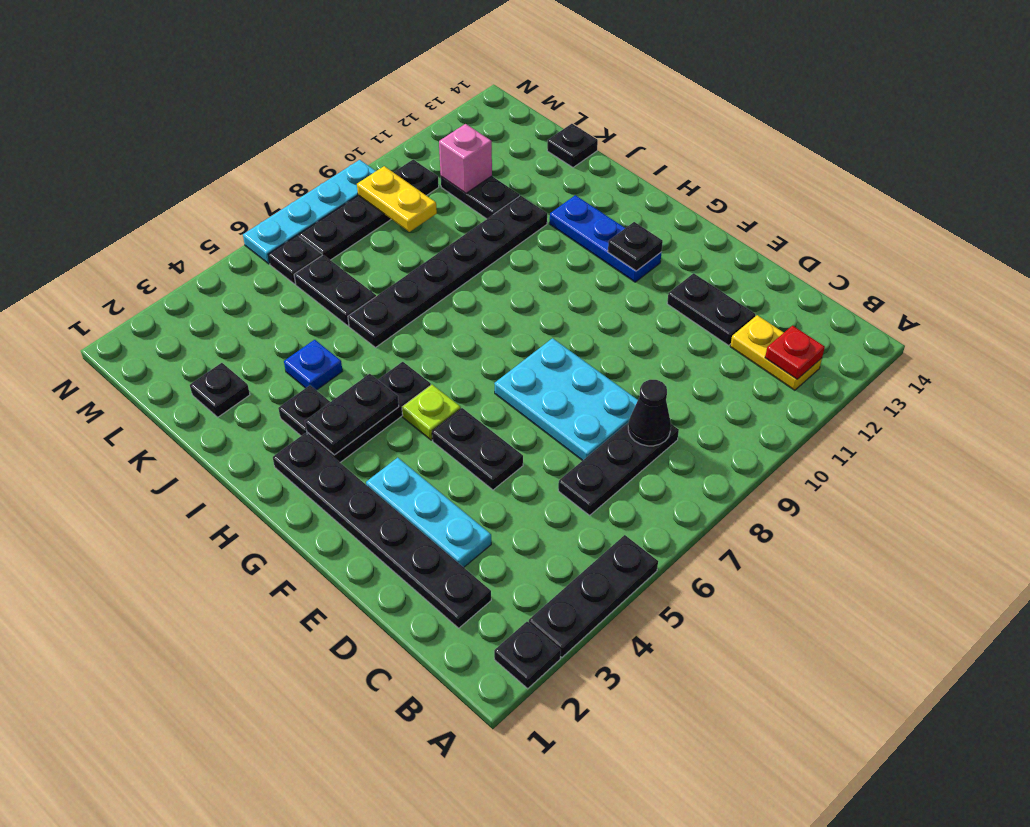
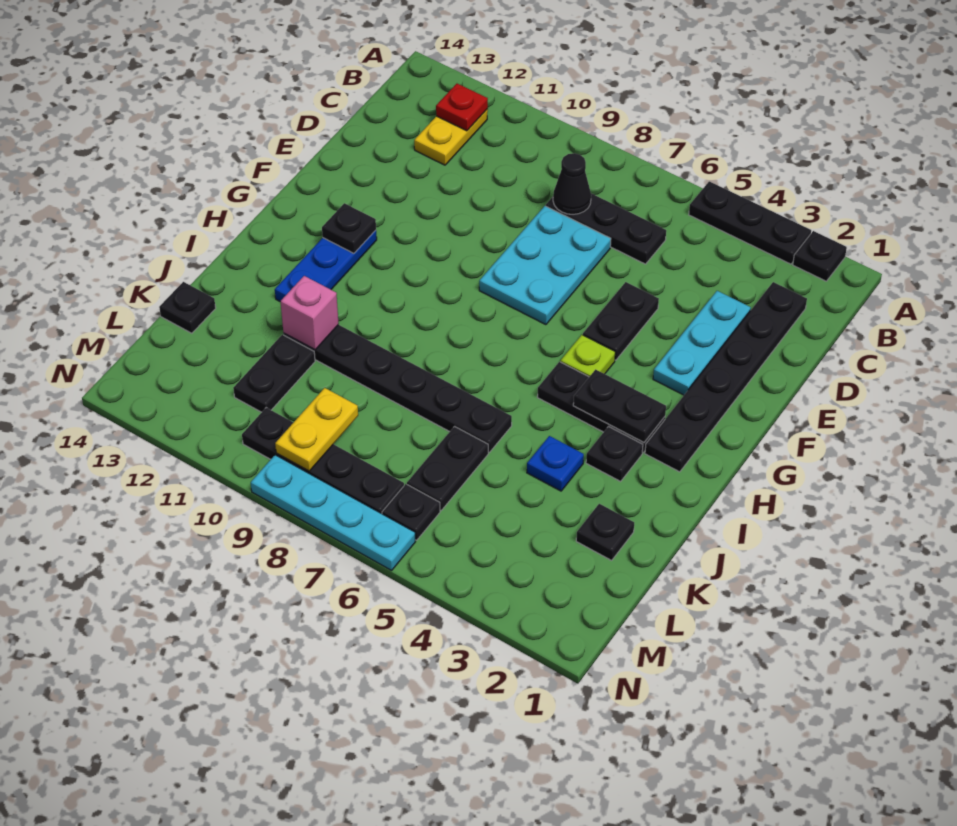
black plate D12:E12 level 1 -> none
pink brick L11 level 2 -> pink brick J11 level 2

